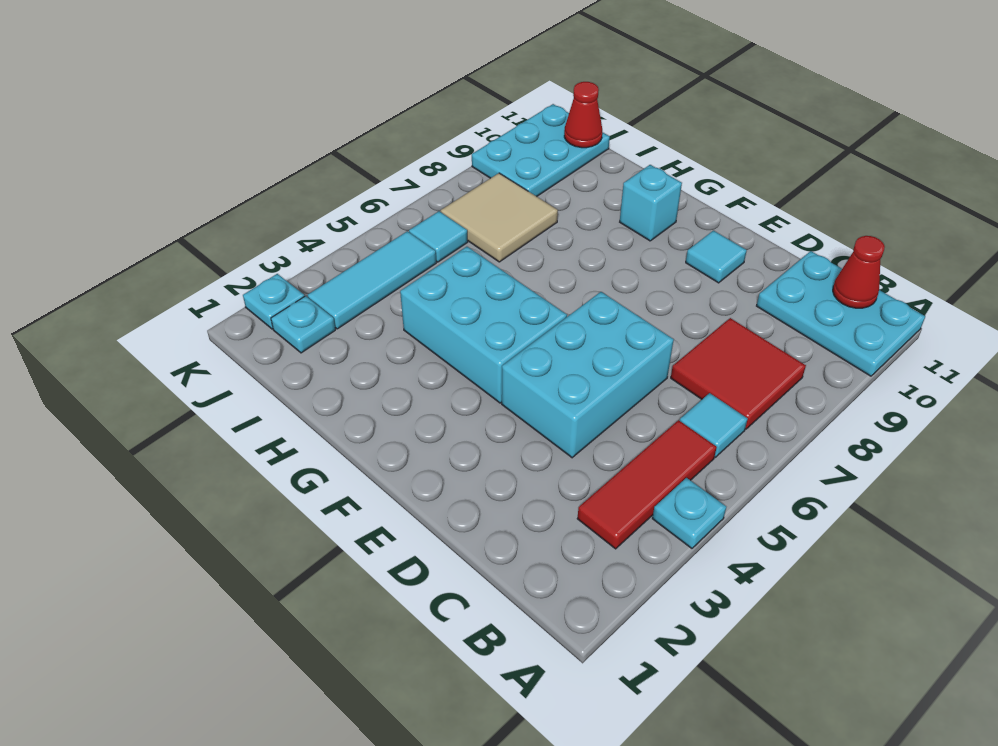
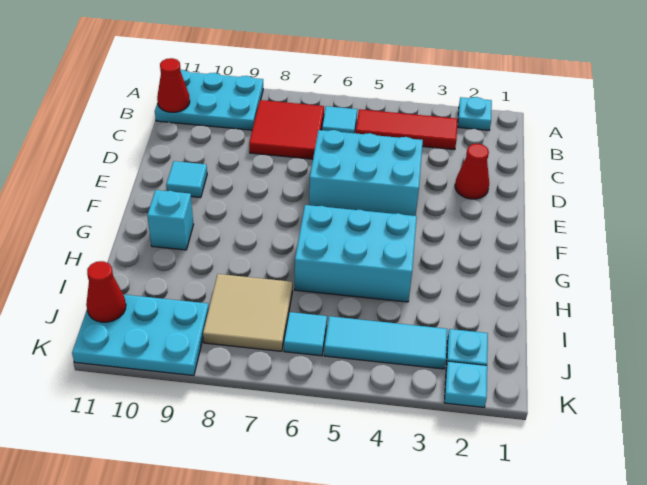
cyan plate A4 level 1 -> cyan plate A2 level 1
cyan plate A10:C11 level 1 -> cyan plate A9:B11 level 1
none -> red cone D2 level 1
cyan brick F4:H5 level 1 -> cyan brick G4:H6 level 1

